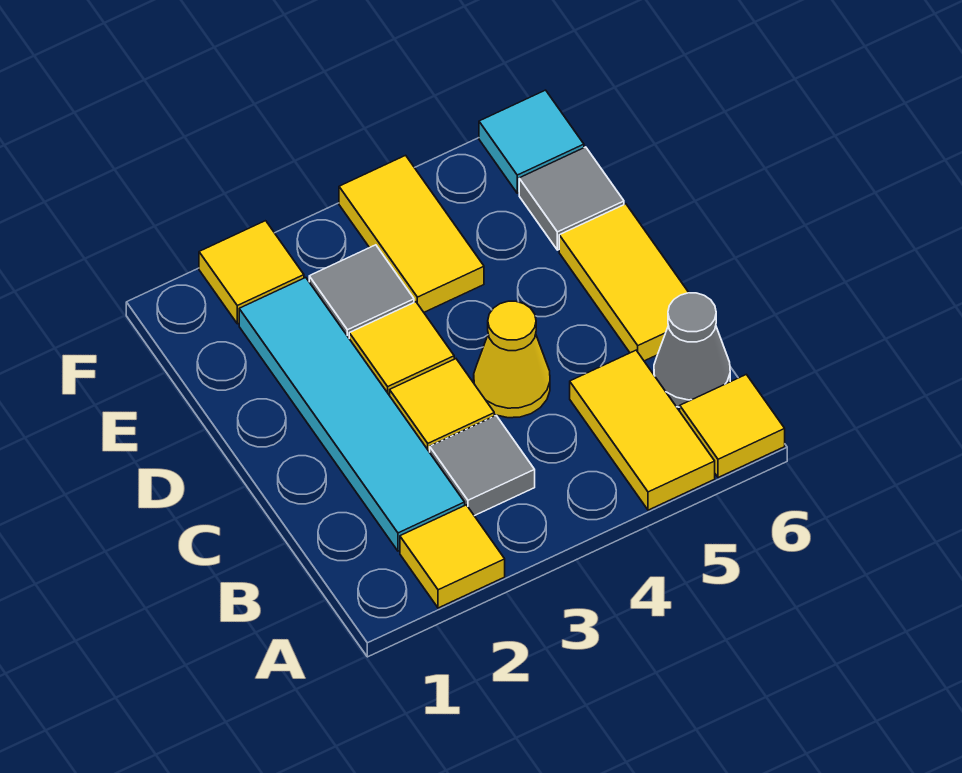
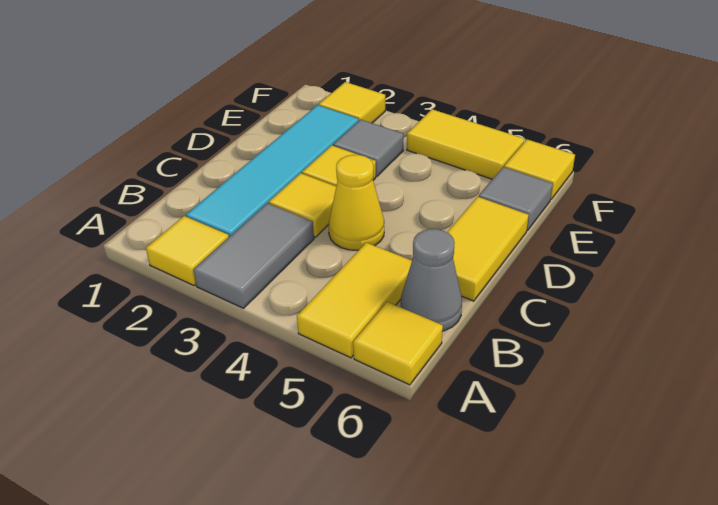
grey tile B3 level 1 -> grey tile A3:B3 level 1
yellow tile E4:F4 level 1 -> yellow tile F4:F5 level 1
cyan tile F6 level 1 -> yellow tile F6 level 1

